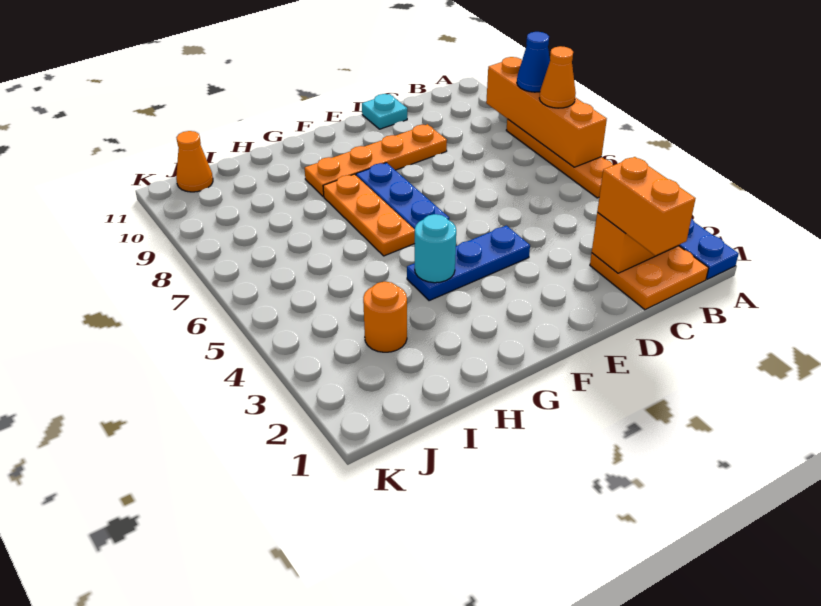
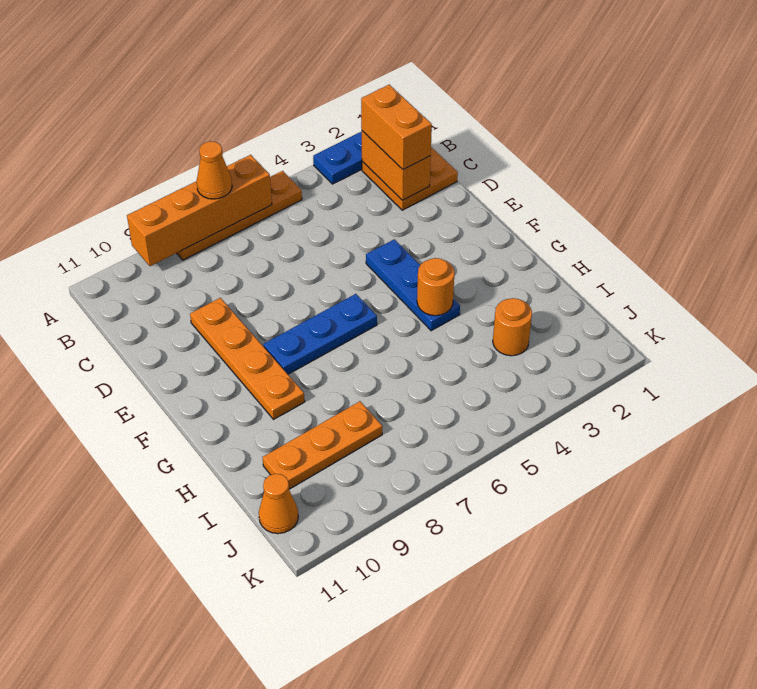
blue cone A8 level 3 -> none
orange brick C1:C2 level 3 -> orange brick B2:C2 level 3
cyan plate D11 level 1 -> none
cyan round brick G4 level 2 -> orange round brick G4 level 2
orange plate G6:G8 level 1 -> orange plate I8:I10 level 1

